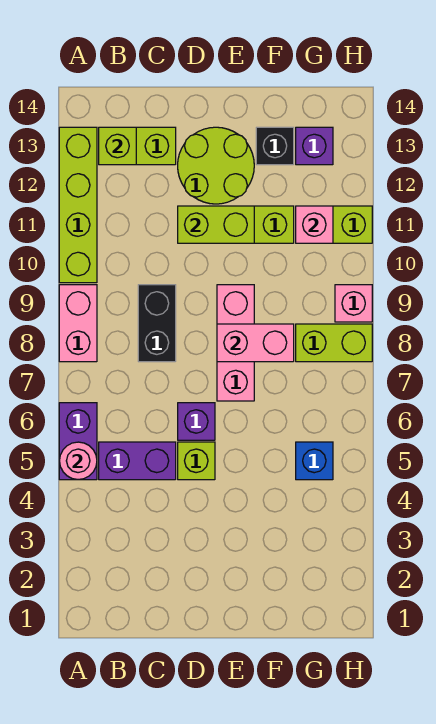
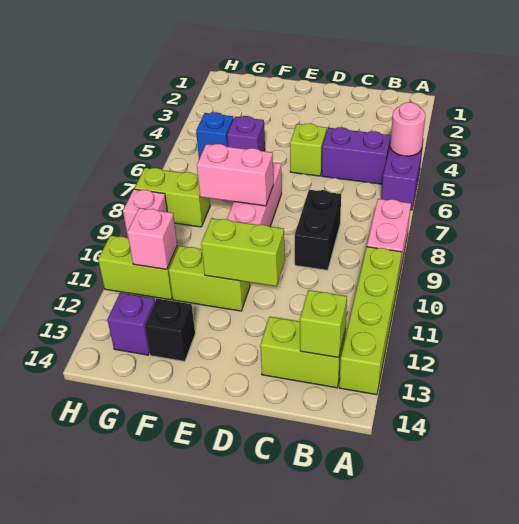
purple brick D6 level 1 -> purple brick F5 level 1
lime round brick D12:E13 level 1 -> none

